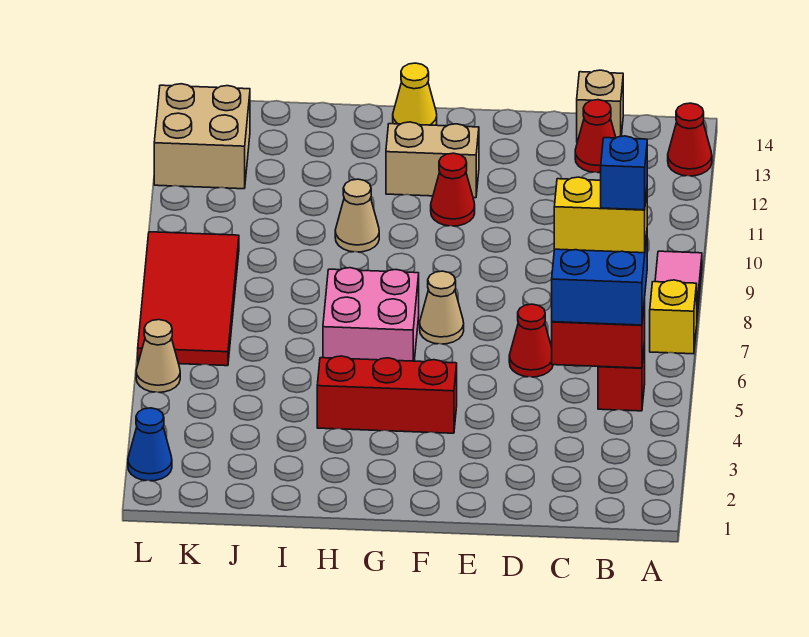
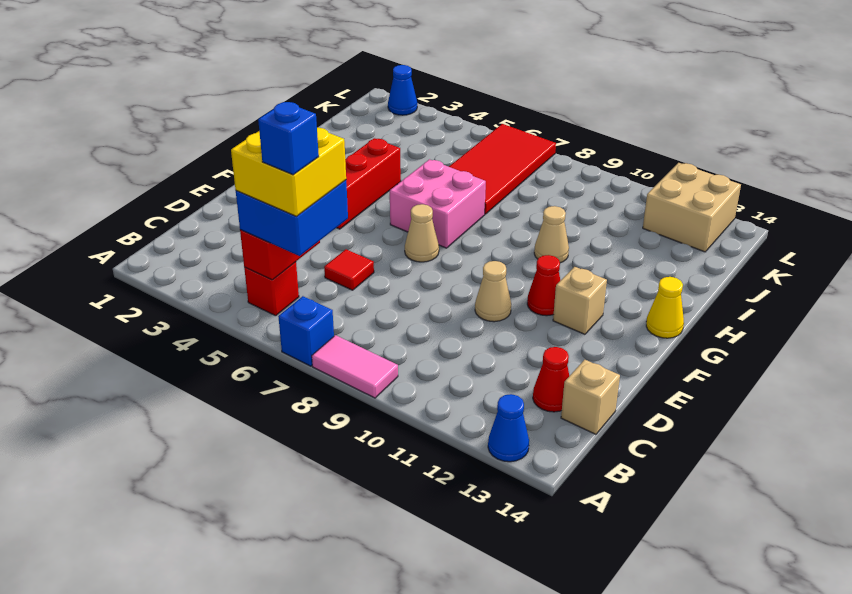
yellow brick A7 level 1 -> blue brick A7 level 1
red cone A13 level 1 -> blue cone A13 level 1
yellow brick B6:C6 level 4 -> yellow brick B5:C6 level 4
red cone D6 level 1 -> red tile D6 level 1
tan brick F12:G12 level 1 -> tan brick F12 level 1
red tile K6:L9 level 1 -> red tile I6:L7 level 1
tan cone L5 level 1 -> tan cone E10 level 1

